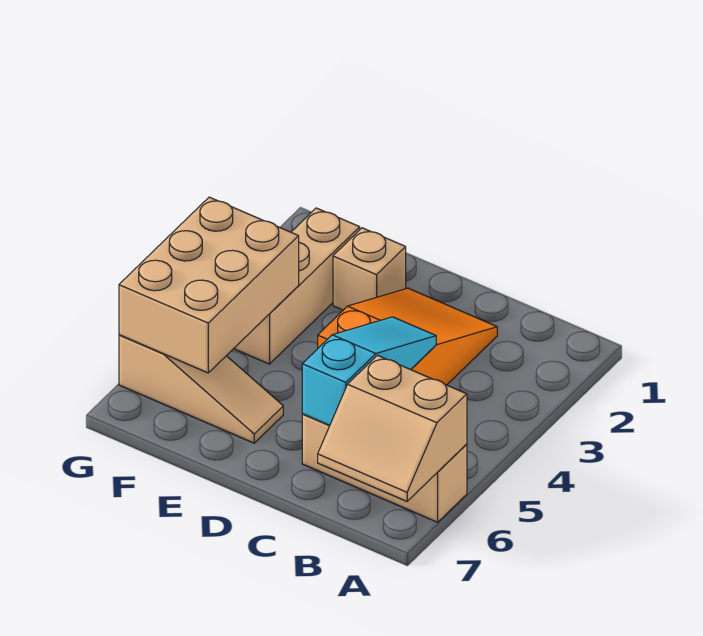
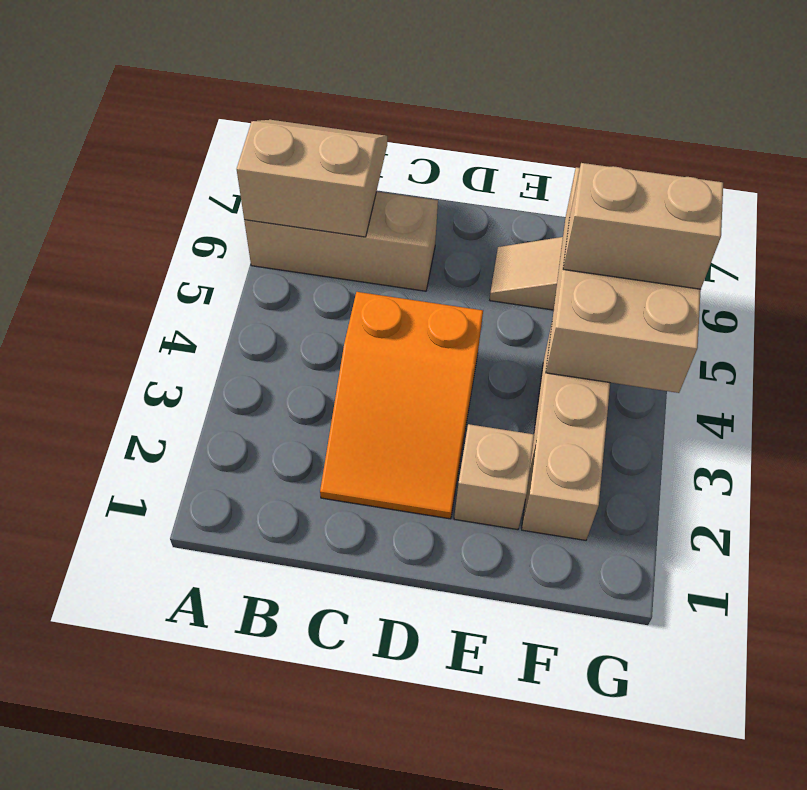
cyan slope C4:C6 level 2 top 6 -> none
none -> tan brick F5:G5 level 3

